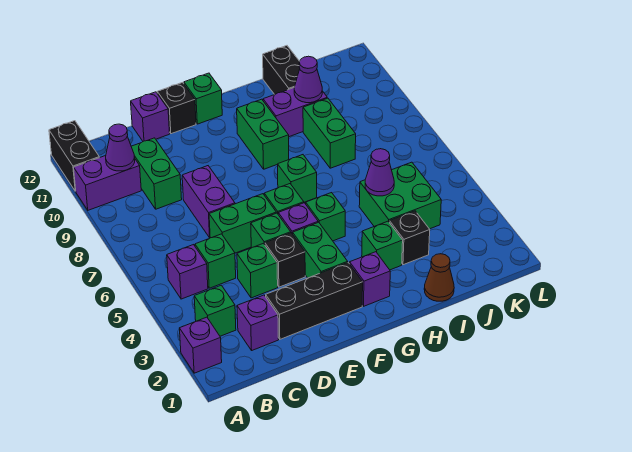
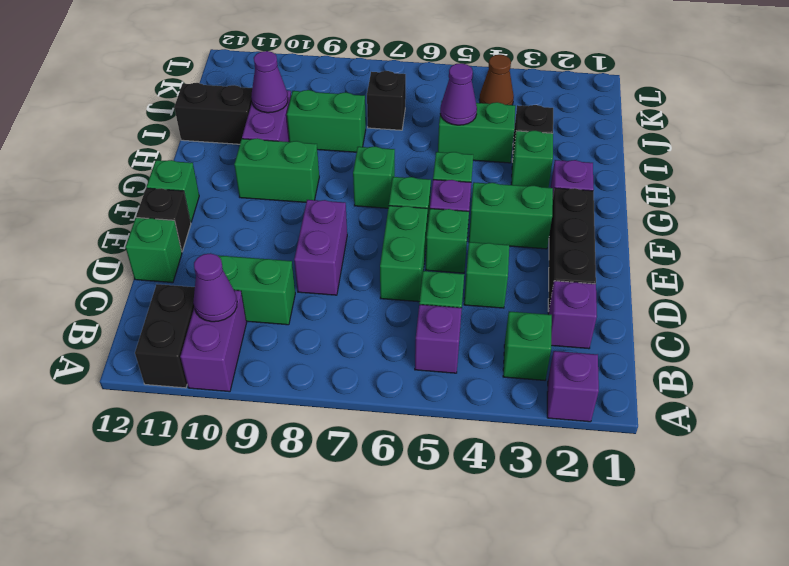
black brick A11:A12 level 1 -> black brick A11:B11 level 1
purple brick D7:D8 level 1 -> purple brick D8:E8 level 1
purple brick D12 level 1 -> green brick D12 level 1
black brick E4 level 1 -> black brick J7 level 1
brown cone I1 level 1 -> brown cone K4 level 1
green brick I4:J5 level 1 -> green brick I4:I5 level 1

